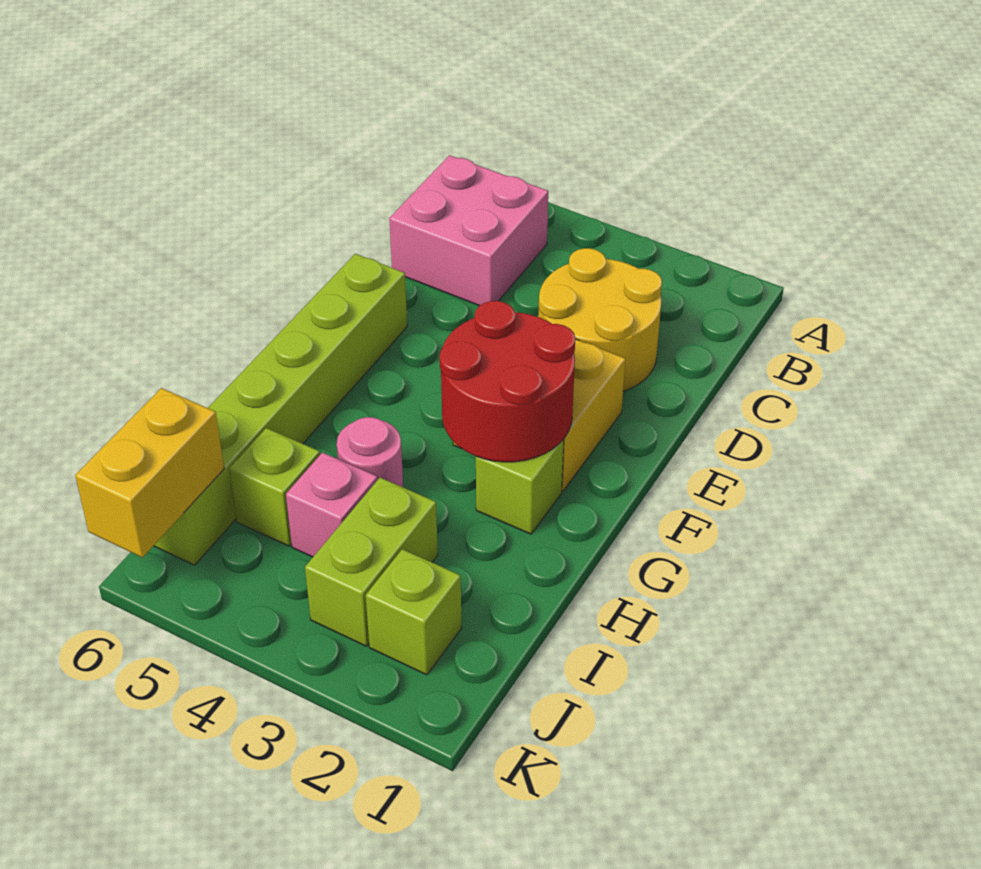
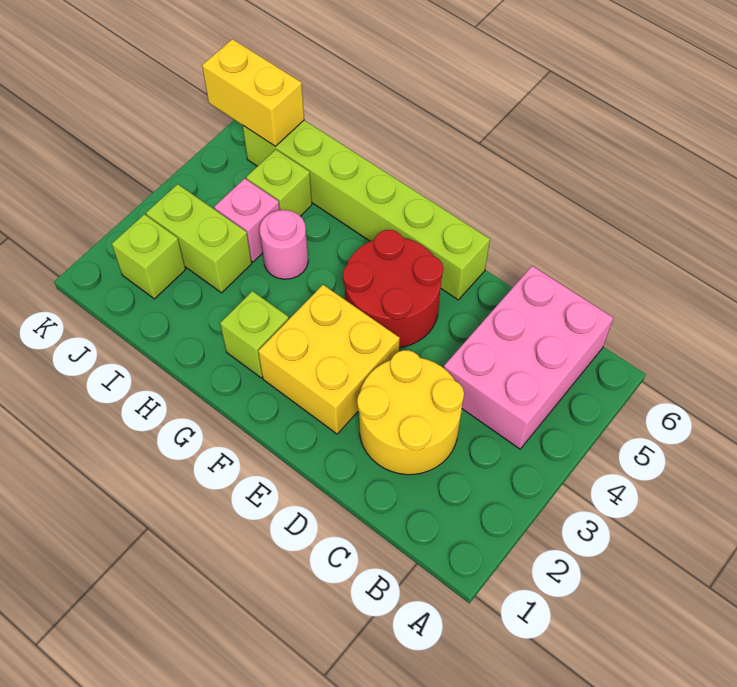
pink brick B5:C6 level 1 -> pink brick B4:C6 level 1
red round brick F2:G3 level 2 -> red round brick E4:F5 level 1

